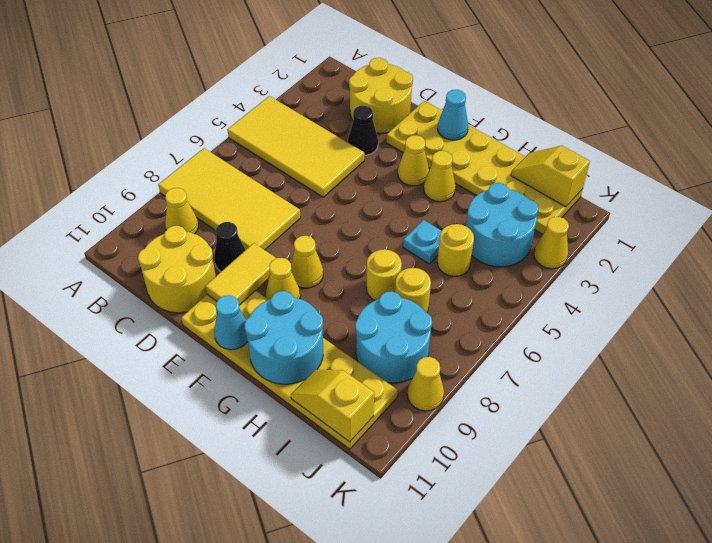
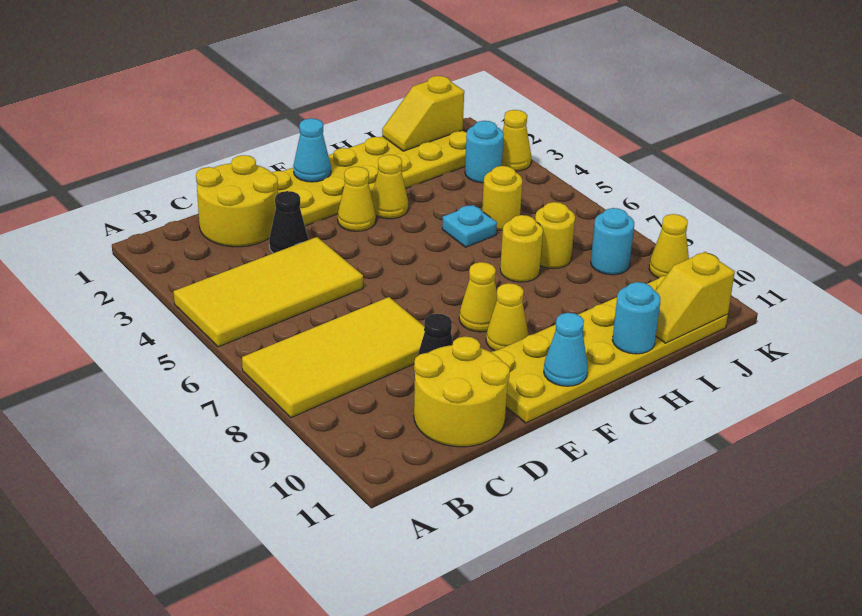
yellow cone B9 level 1 -> none
yellow tile E9:E10 level 2 -> none
cyan round brick G10:H11 level 2 -> cyan round brick H11 level 2
cyan round brick I3:J4 level 1 -> cyan round brick J3 level 1
cyan round brick I8:J9 level 1 -> cyan round brick J8 level 1

